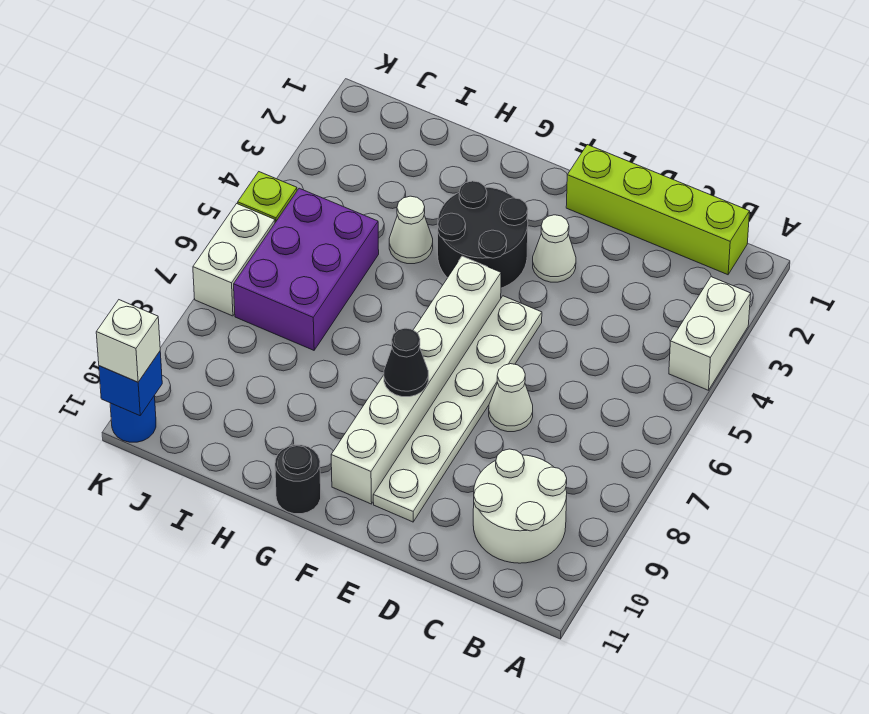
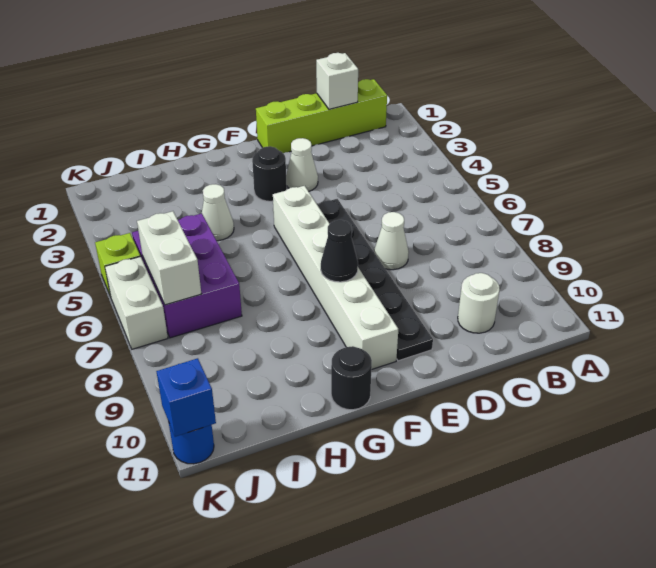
white brick A3:A4 level 1 -> white brick J6:J7 level 2
white round brick B9:C10 level 1 -> white round brick C10 level 1
white plate E5:E10 level 1 -> black plate E5:E10 level 1
black round brick F3:G4 level 1 -> black round brick F3 level 1
white brick K11 level 3 -> white brick C1 level 2

